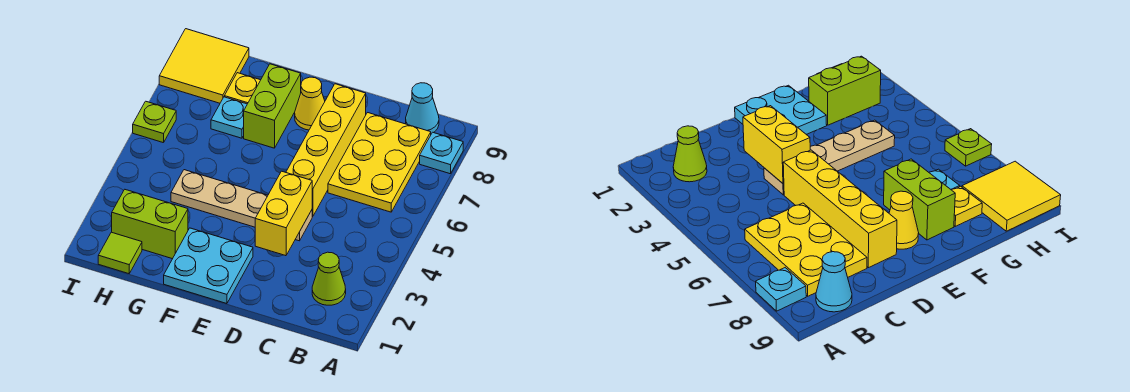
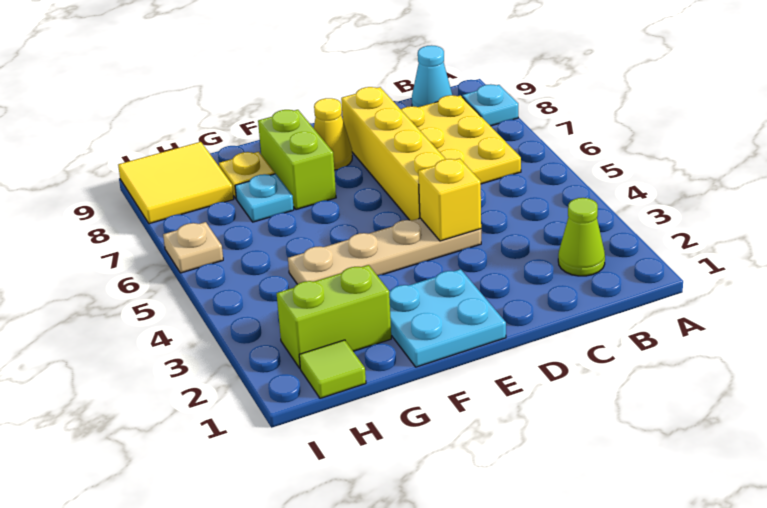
yellow brick D3:D4 level 2 -> yellow brick D4 level 2
lime plate I6 level 1 -> tan plate I6 level 1

